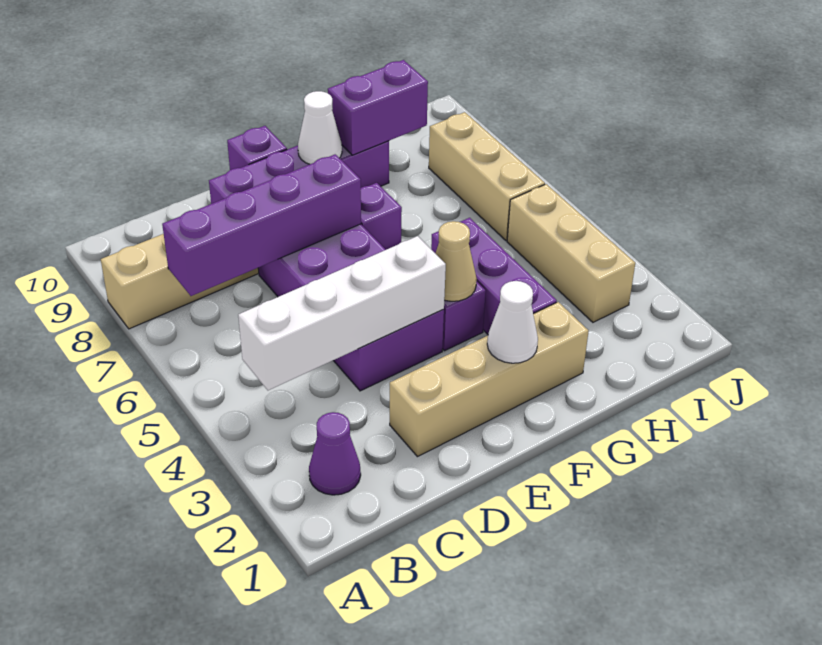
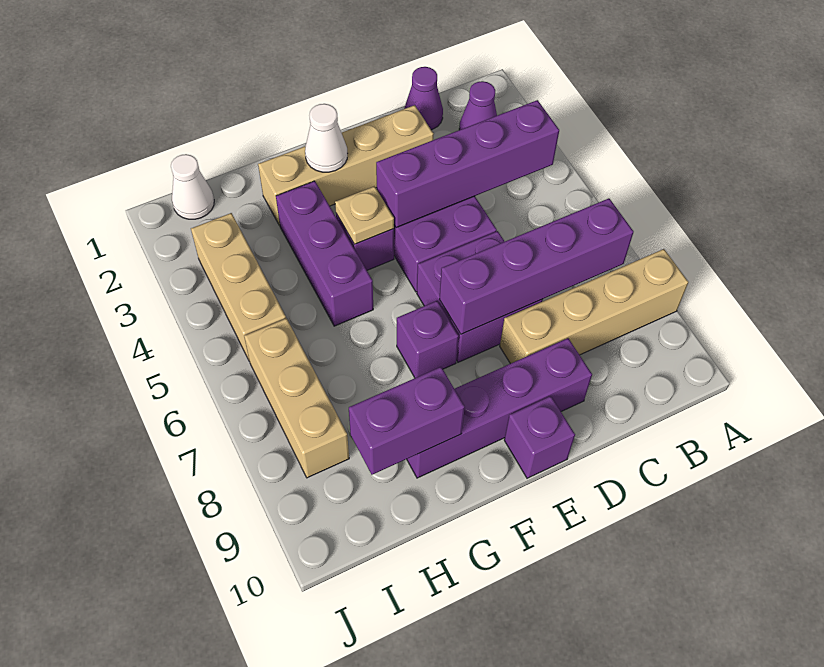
white brick B4:E4 level 2 -> purple brick B4:E4 level 2
none -> purple cone C1 level 1
tan cone F4 level 2 -> tan plate F4 level 2
white cone F9 level 2 -> white cone I1 level 1

